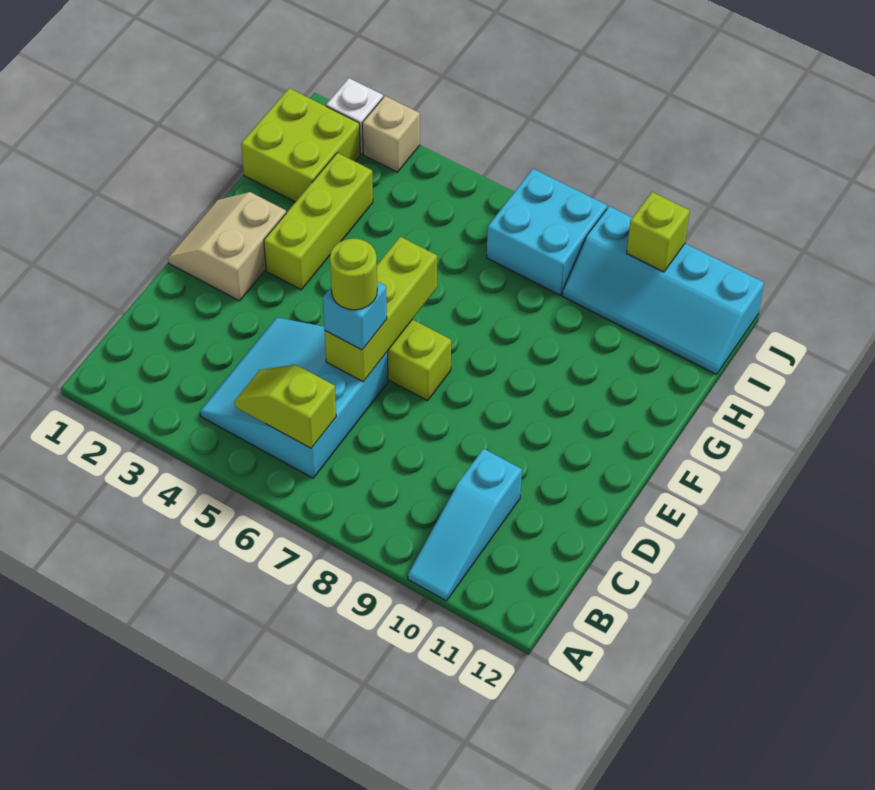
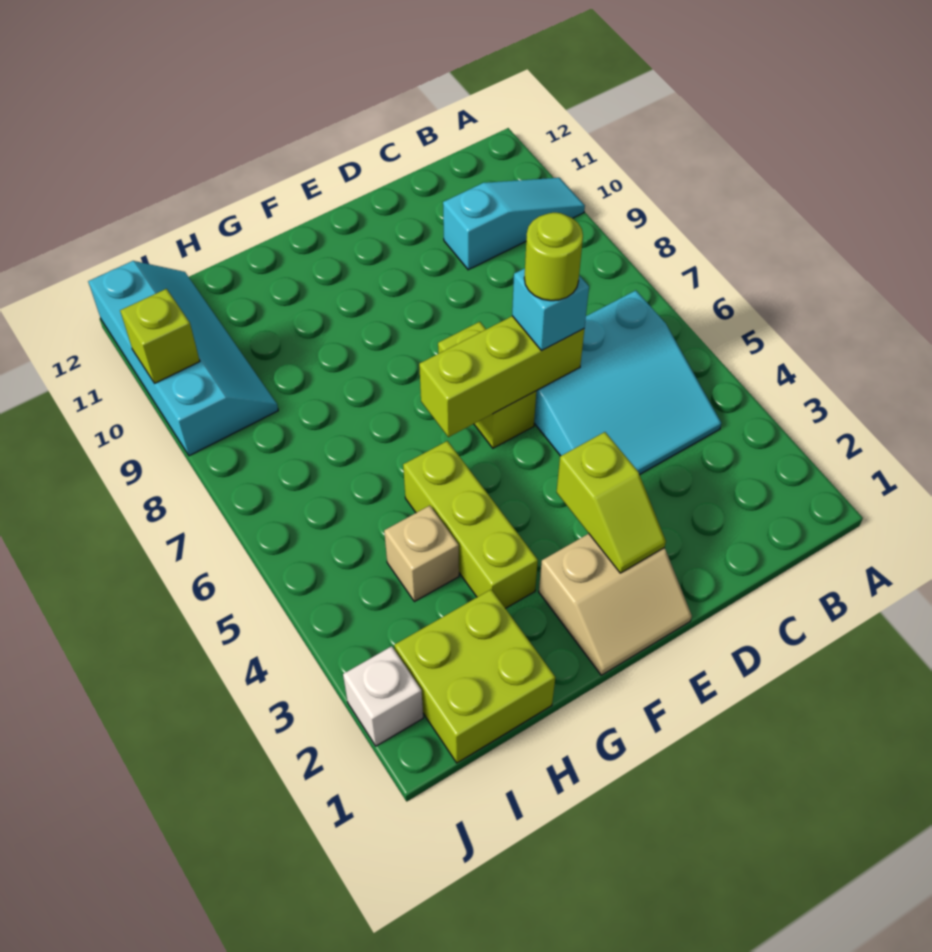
lime slope B5:B6 level 2 top 6 -> lime slope E2:E3 level 2 top 3
lime brick F3:H3 level 1 -> lime brick G3:G5 level 1
cyan brick I7:J8 level 1 -> none
tan brick J3 level 1 -> tan brick H4 level 1

